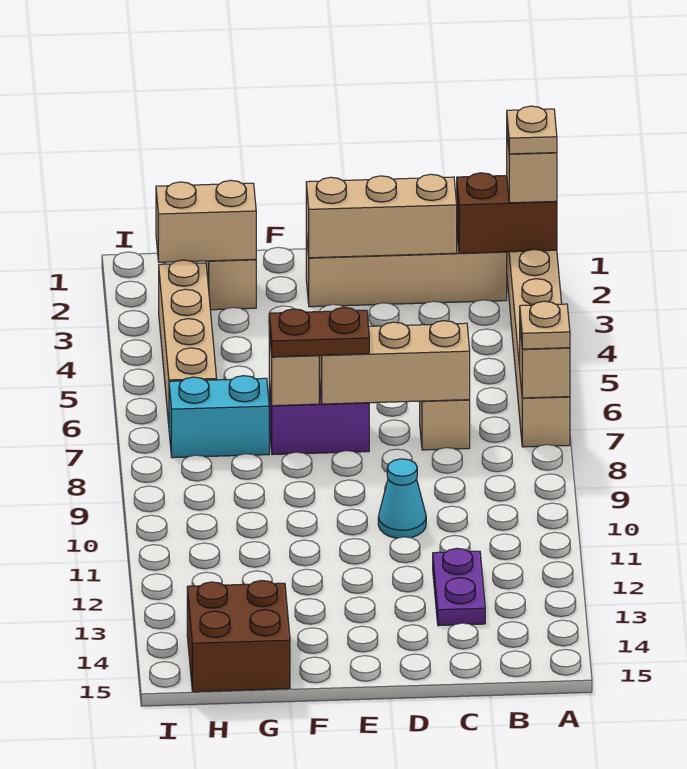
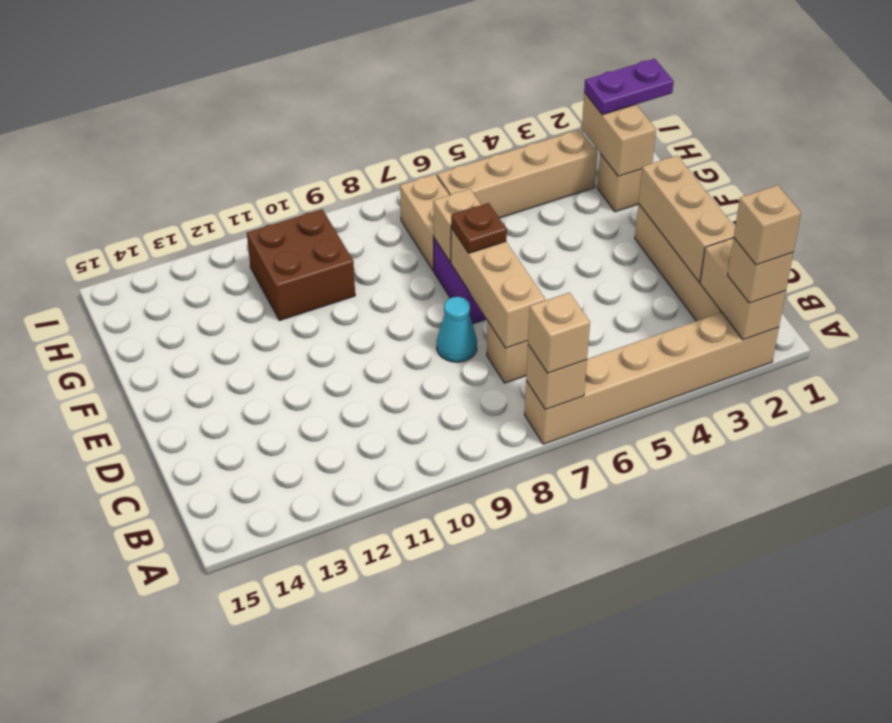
brown brick A2:B2 level 2 -> tan brick A2:B2 level 2
tan plate A2 level 4 -> tan brick A2 level 4
tan plate A7 level 3 -> tan brick A7 level 3
purple plate C12:C13 level 1 -> purple plate H1:H2 level 3
cyan cone D10 level 1 -> cyan cone D8 level 1
brown plate E7:F7 level 3 -> brown plate E7 level 3
cyan brick G7:H7 level 1 -> tan brick G7:H7 level 1
brown brick G14:H15 level 1 -> brown brick G10:H11 level 1

